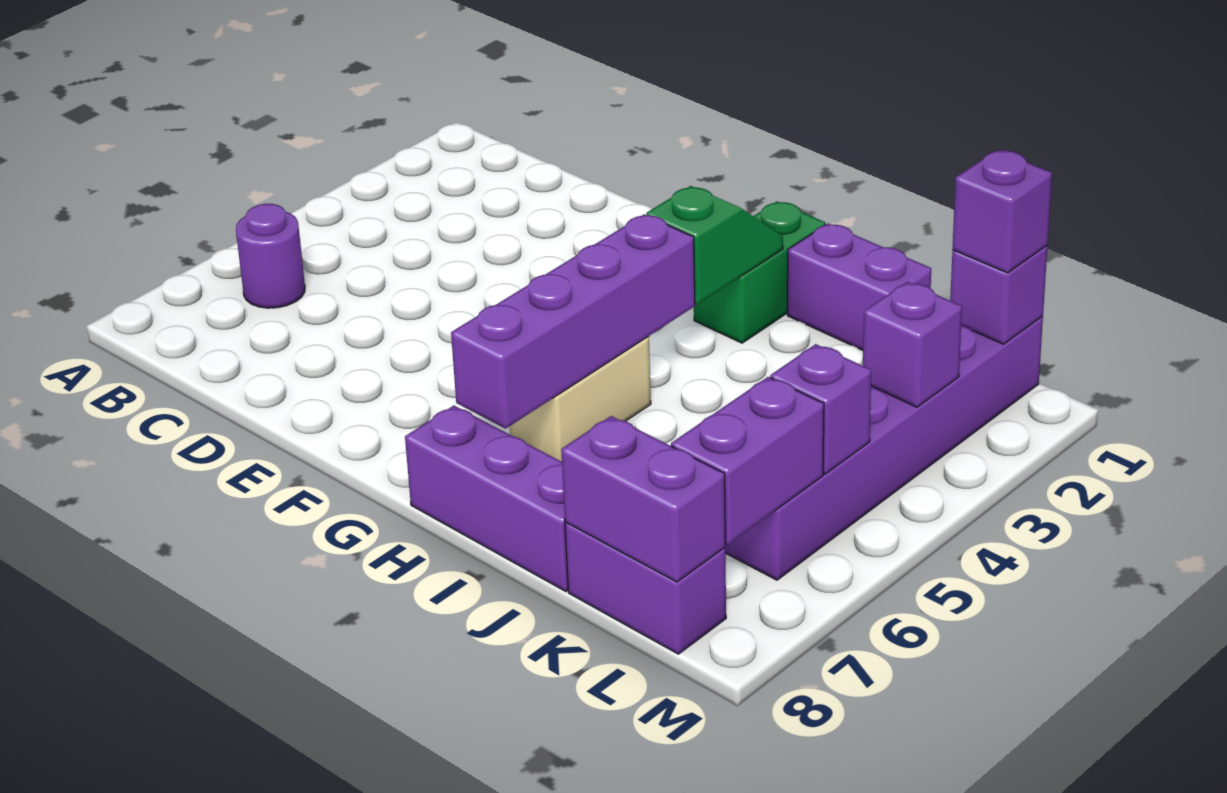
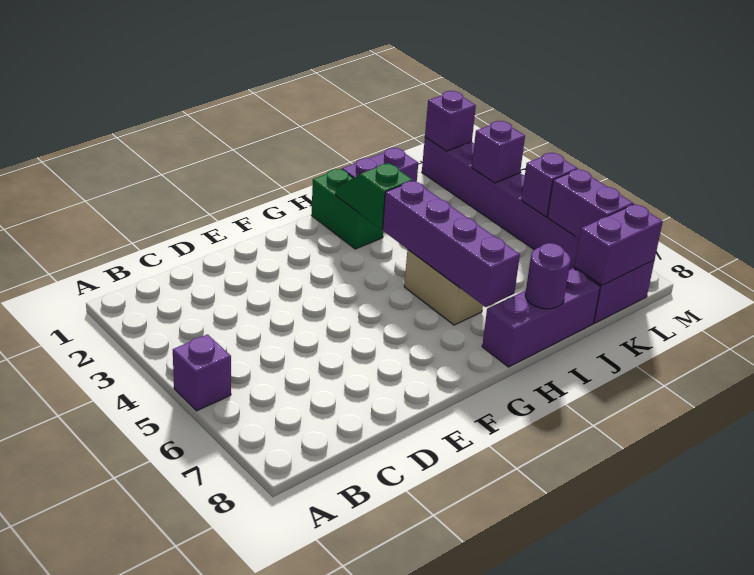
purple round brick B6 level 1 -> purple round brick I8 level 2
purple brick L1 level 3 -> purple brick A5 level 1

